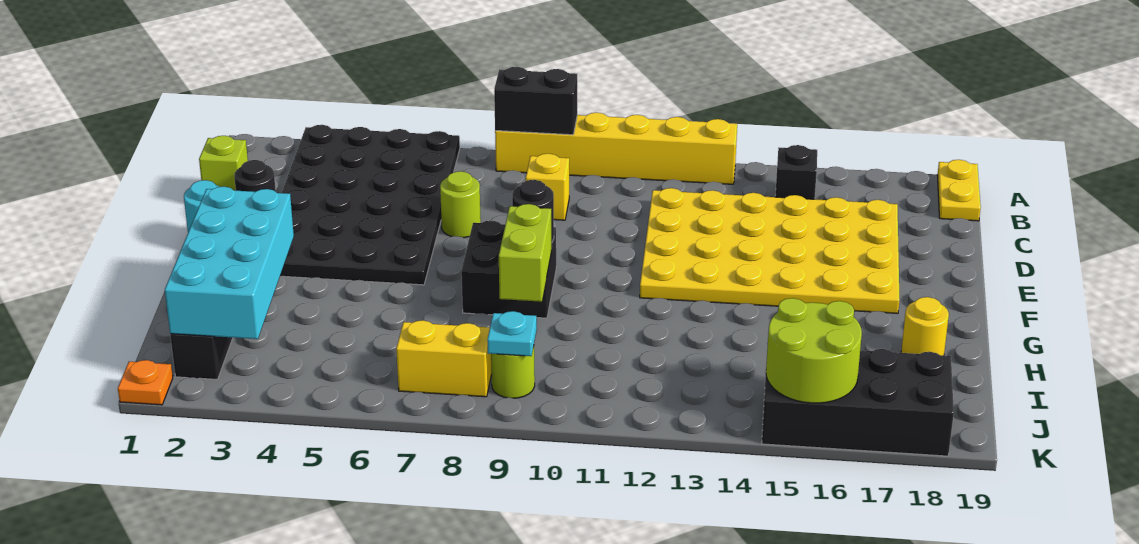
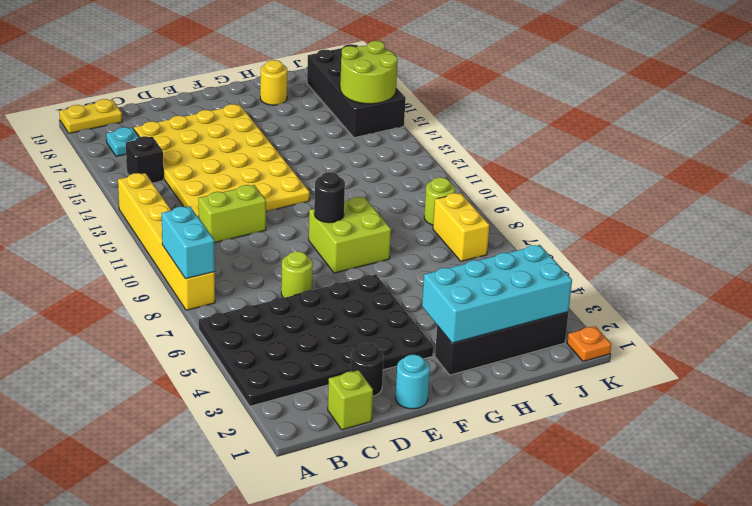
black brick A8:A9 level 2 -> cyan brick A8:A9 level 2
yellow brick C9 level 1 -> none
black brick F8:G9 level 1 -> lime brick F8:G9 level 1
lime brick G9:H9 level 2 -> lime brick C11:D11 level 1
cyan plate J9 level 2 -> cyan plate B17 level 1

